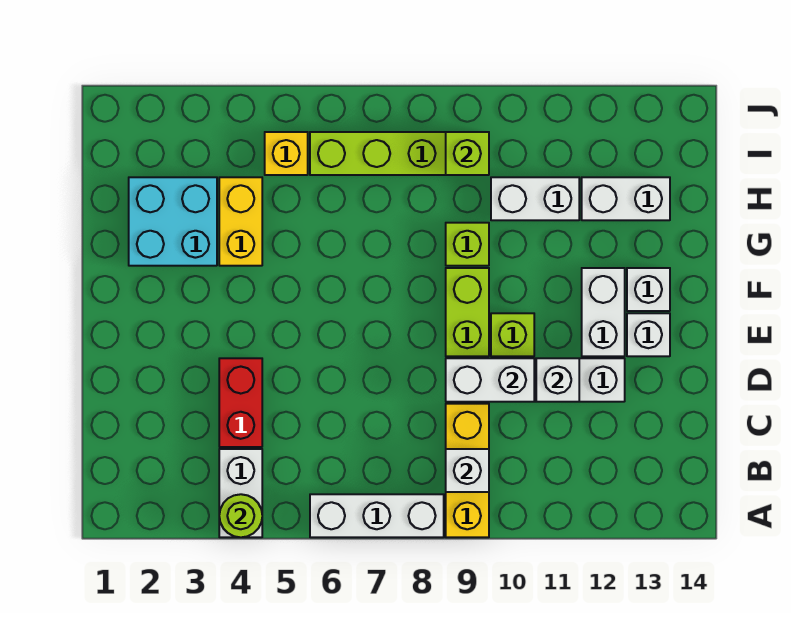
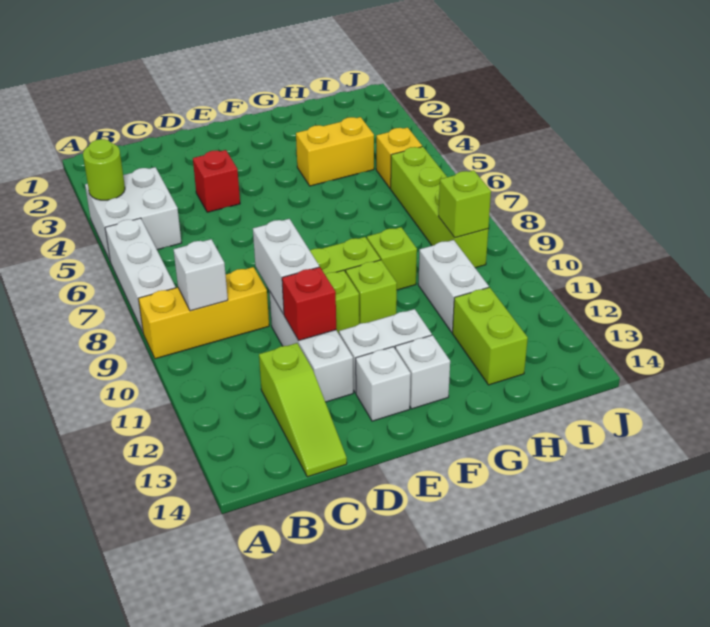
white brick A4:B4 level 1 -> white brick A4:B5 level 1
red brick C4:D4 level 1 -> red brick D4 level 1
none -> lime slope C12:C14 level 1 top 12
white brick D11 level 2 -> red brick D11 level 2
none -> lime brick F10 level 1
cyan brick G2:H3 level 1 -> none
white brick H12:H13 level 1 -> lime brick H12:H13 level 1

